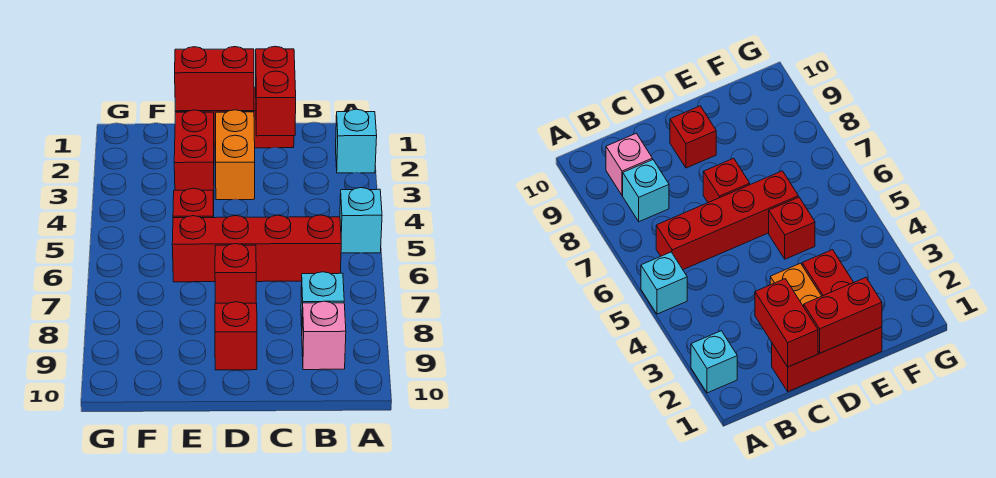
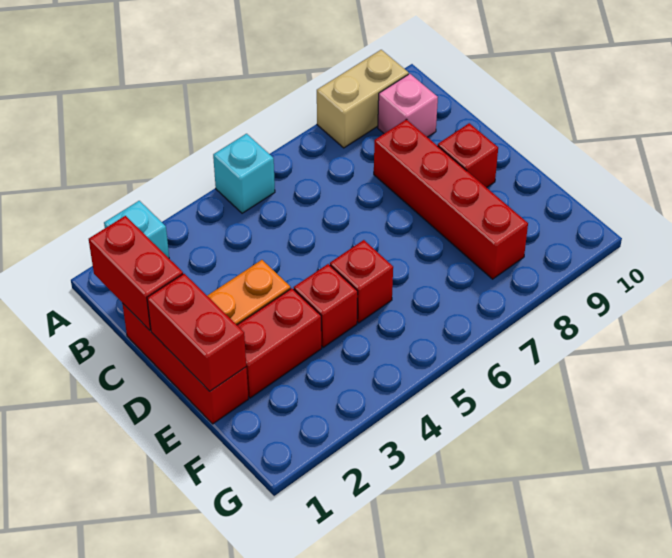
none -> tan brick A8:A9 level 1
red brick B6:E6 level 1 -> red brick C8:F8 level 1
cyan brick B8 level 1 -> none
red brick C1:C2 level 2 -> red brick B1:C1 level 2
red brick D7 level 1 -> red brick E4 level 1

